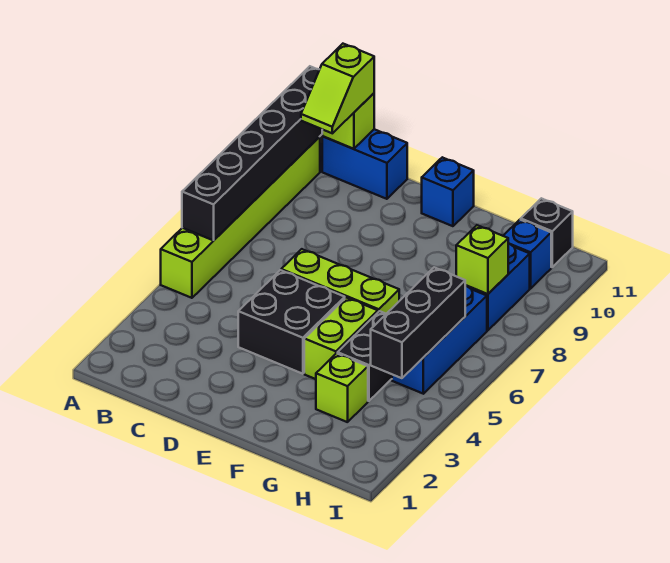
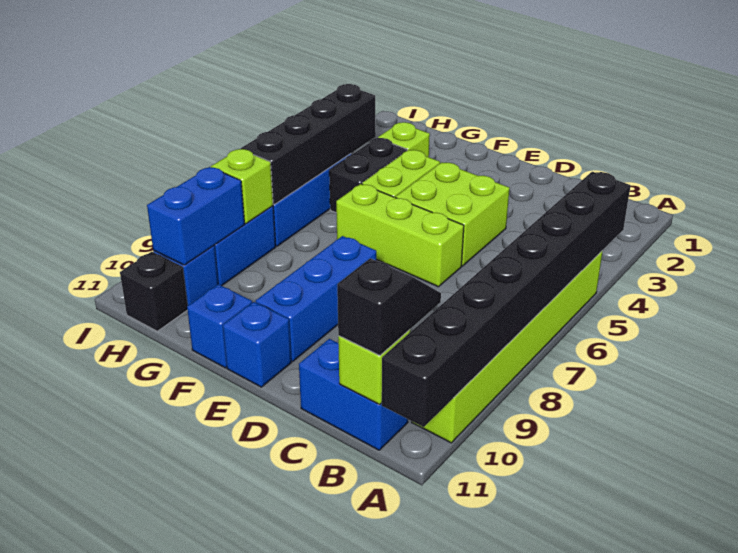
black brick A6:A11 level 2 -> black brick A4:A11 level 2
lime slope B10:B11 level 3 top 11 -> black slope B10:B11 level 3 top 11
black brick D4:E5 level 1 -> lime brick D4:E5 level 1
none -> blue brick E8:E10 level 1
none -> blue brick F11 level 1
black brick H4:H6 level 2 -> black brick H4:H7 level 2
none -> blue brick H9:H10 level 2

